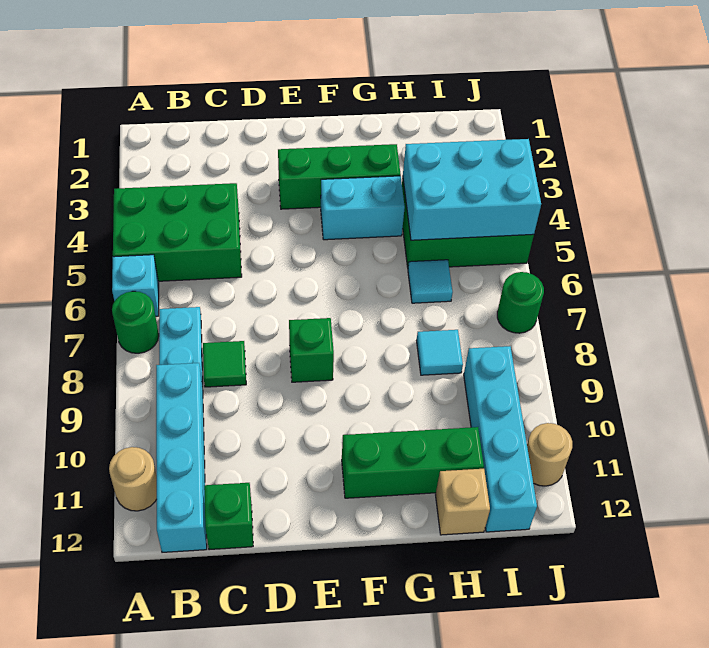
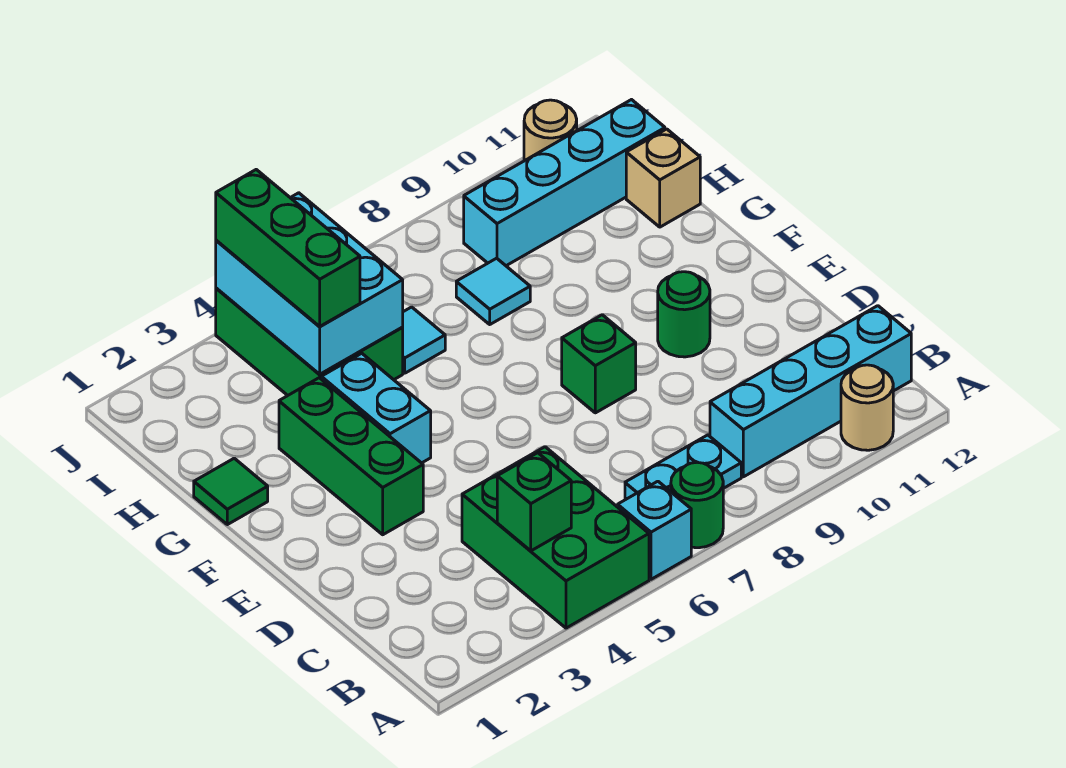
green tile C8 level 1 -> green tile G1 level 1
green brick C12 level 1 -> green brick B4 level 2
green brick F11:H11 level 1 -> green brick H4:J4 level 3
green round brick J7 level 1 -> green round brick E10 level 1

